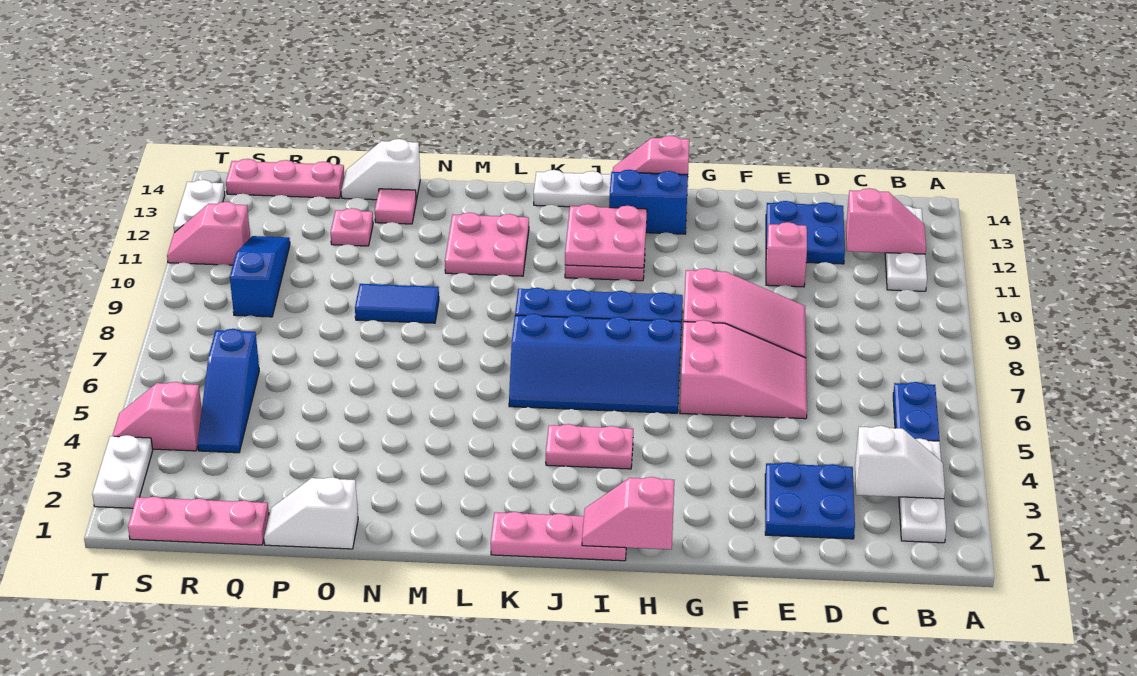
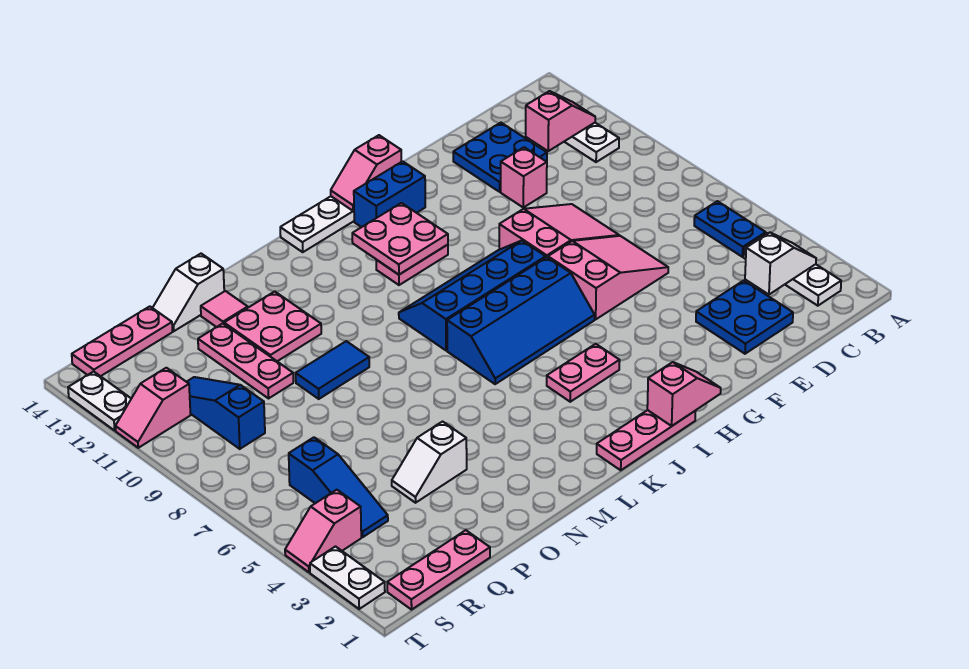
pink slope H1:I1 level 2 top H -> pink slope H1:I1 level 2 top I
pink plate L11:M12 level 1 -> pink plate N11:O12 level 1
white slope O1:P1 level 1 top O -> white slope O4:P4 level 1 top O
pink plate P12 level 1 -> pink plate P10:P12 level 1

